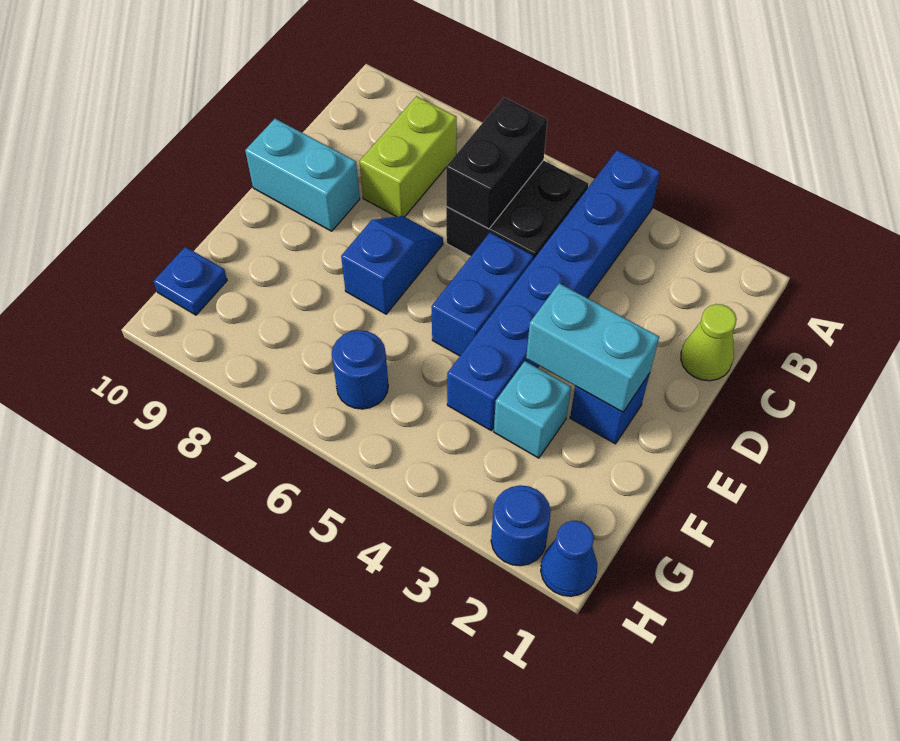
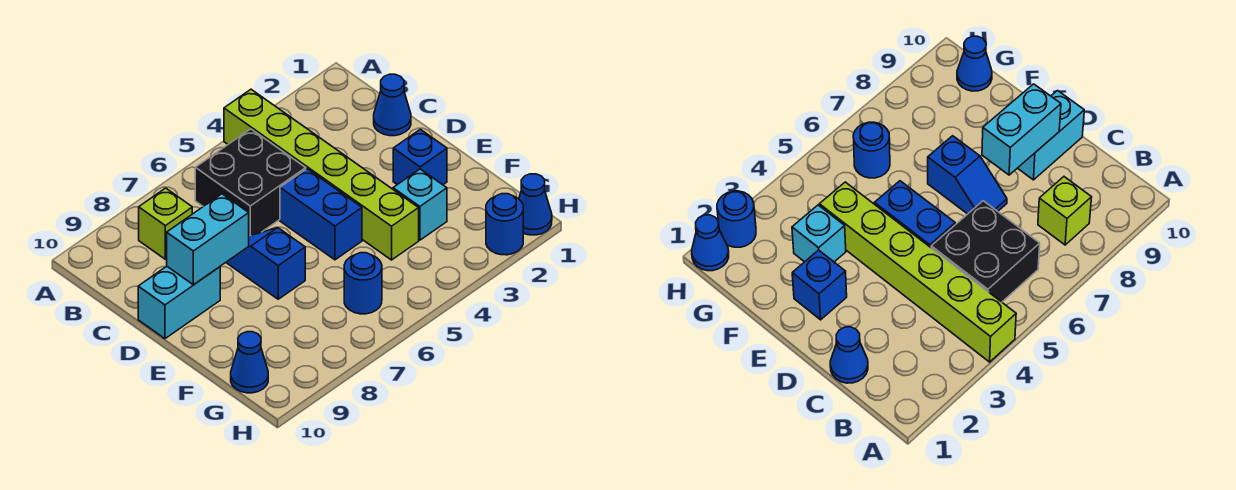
blue brick A4:F4 level 1 -> lime brick A4:F4 level 1
black brick B6:C6 level 2 -> none
lime brick B8:C8 level 1 -> lime brick B8 level 1
lime cone C1 level 1 -> blue cone C1 level 1
cyan brick E2:E3 level 2 -> cyan brick D8:D9 level 2
blue plate G10 level 1 -> blue cone G10 level 1

